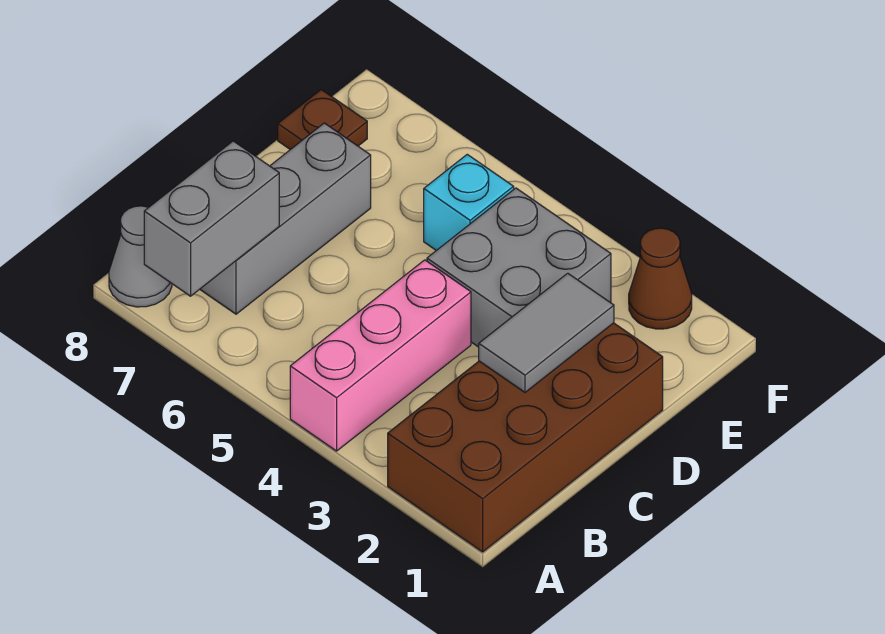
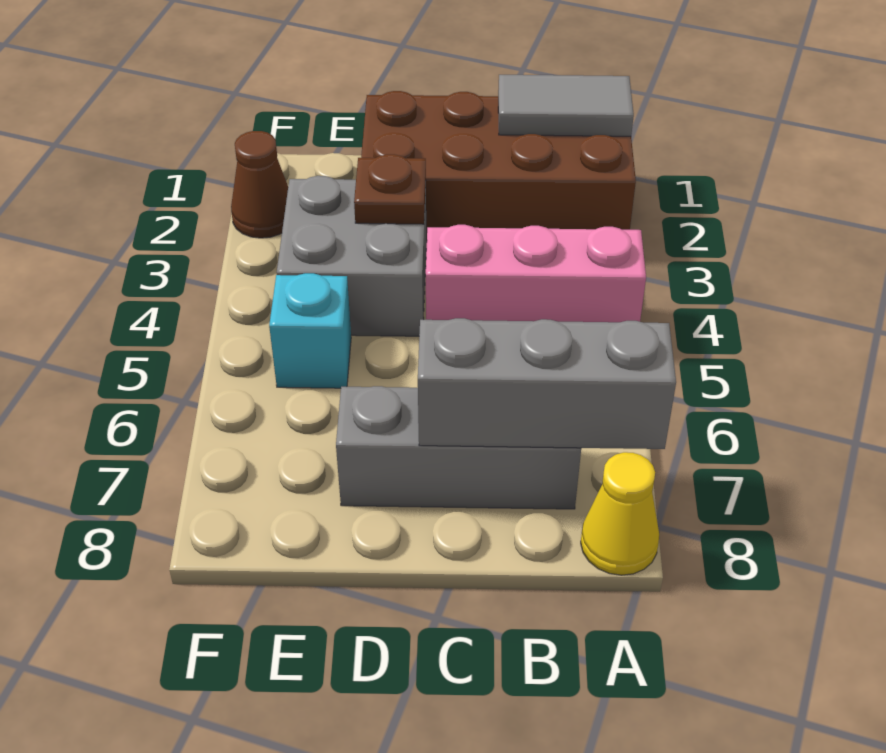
grey brick A7:B7 level 2 -> grey brick A7:C7 level 2
grey cone A8 level 1 -> yellow cone A8 level 1
grey tile C2:D2 level 2 -> grey tile A1:B1 level 2
brown plate E8 level 1 -> brown plate D3 level 2

